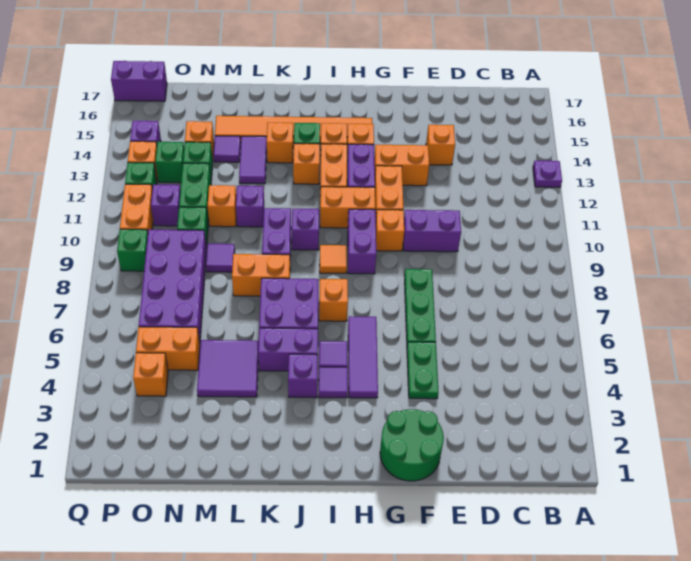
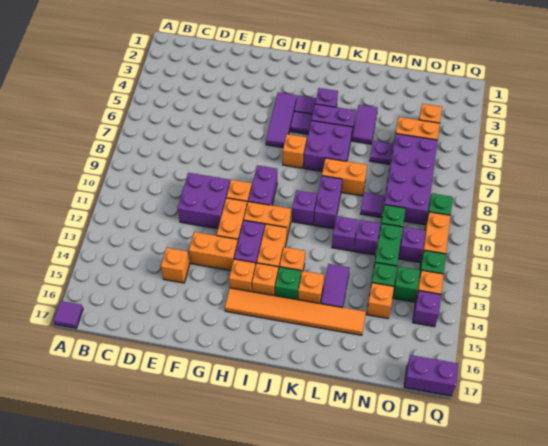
purple plate A13 level 1 -> purple plate M6 level 1
purple brick E10:F10 level 1 -> purple brick E10:F11 level 1
green round brick F1:G2 level 1 -> none
green plate F4:F5 level 1 -> none
green plate F6:F8 level 1 -> none
orange tile I9 level 1 -> none
purple tile L4:M5 level 1 -> purple tile L4:L5 level 1
orange brick M11 level 1 -> purple brick M11 level 1
purple tile M14 level 1 -> purple tile A17 level 1

